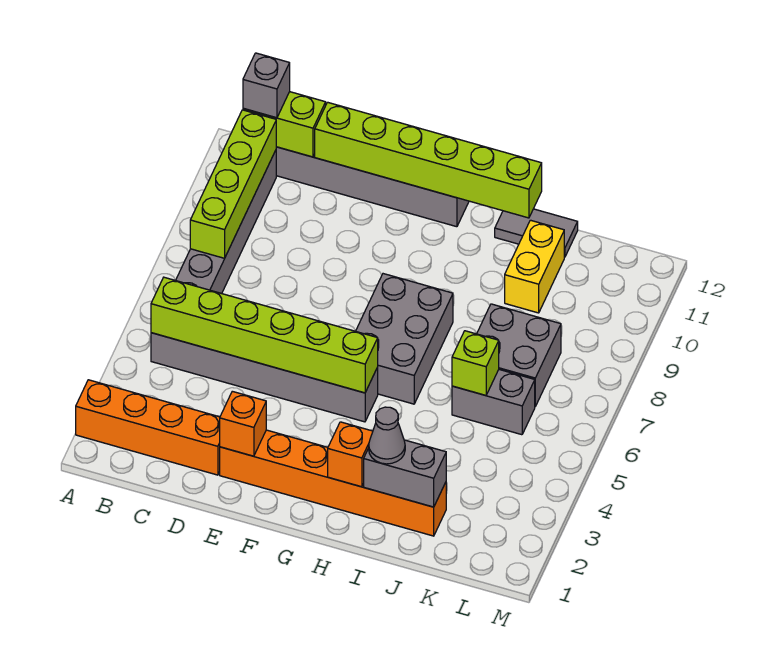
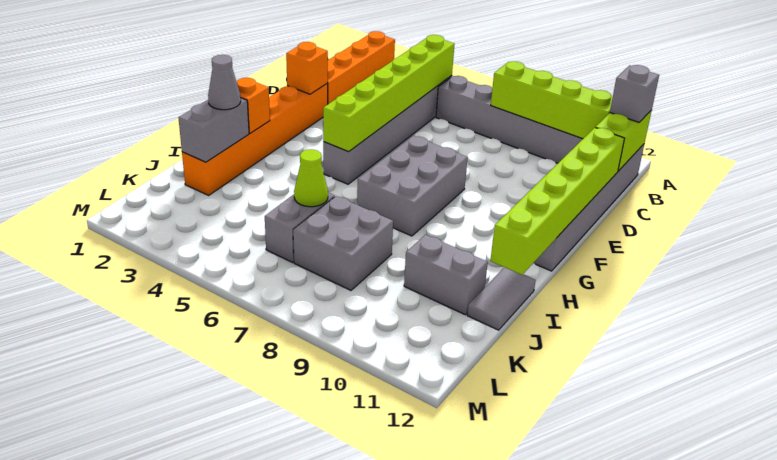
grey brick G6:H8 level 1 -> grey brick F7:H8 level 1
lime brick J6 level 2 -> lime cone J6 level 2
yellow brick J10:J11 level 1 -> grey brick J10:J11 level 1

